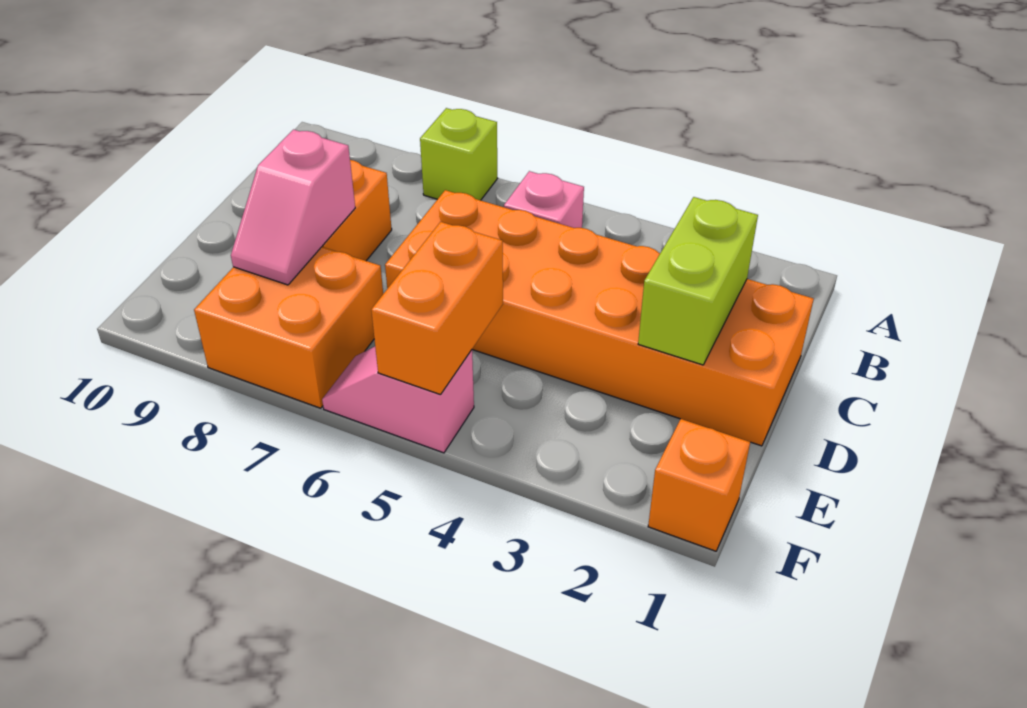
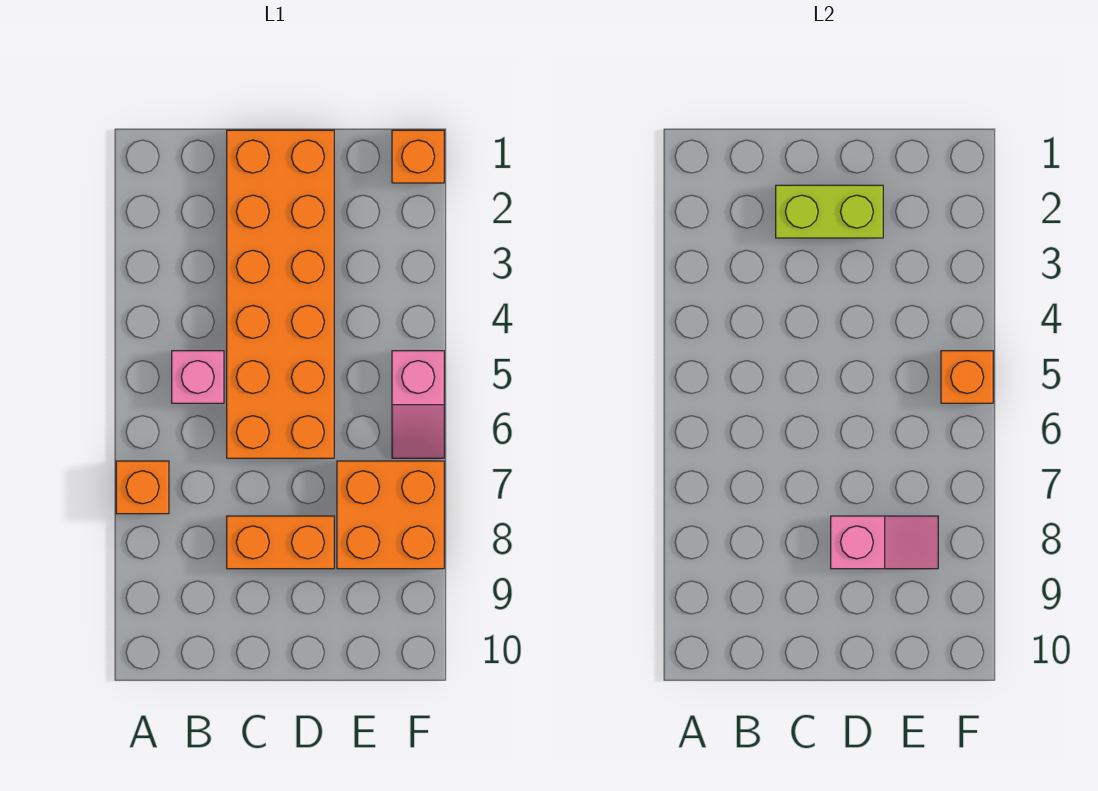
lime brick A7 level 1 -> orange brick A7 level 1
orange brick E5:F5 level 2 -> orange brick F5 level 2

